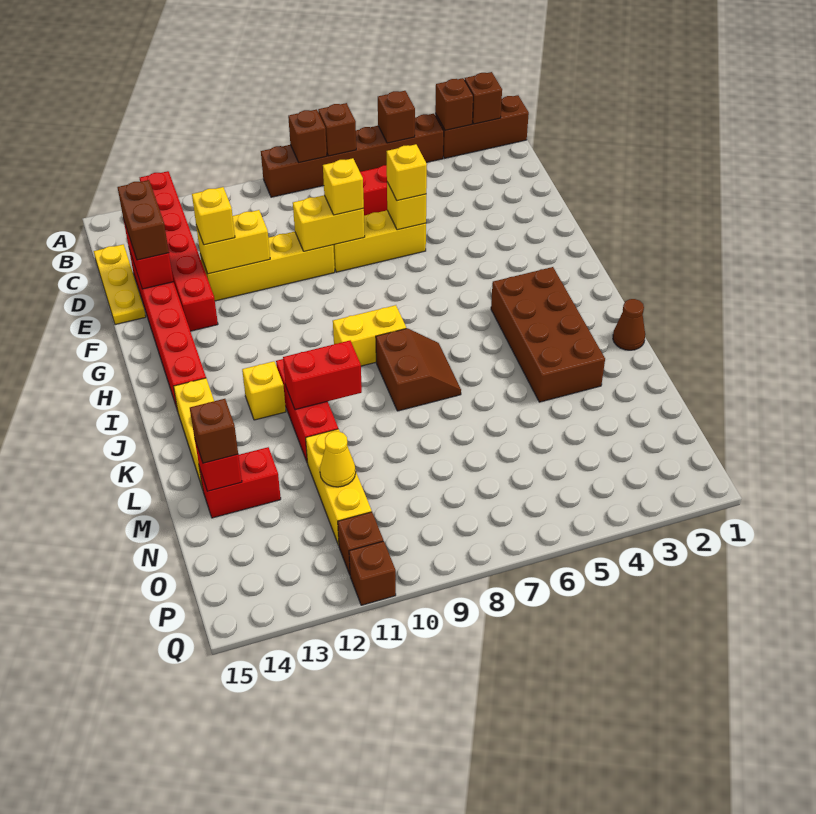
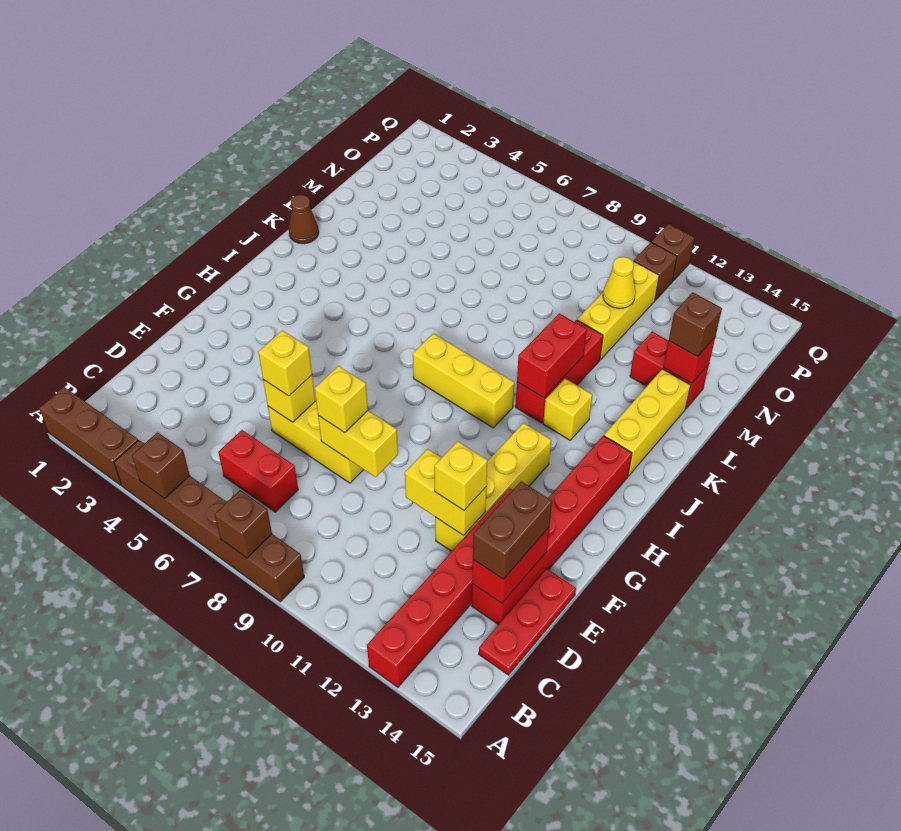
brown brick A2 level 2 -> none
brown brick A3 level 2 -> none
brown brick A7 level 2 -> none
yellow plate C15:E15 level 1 -> red plate C15:E15 level 1
yellow brick E9:E12 level 1 -> yellow brick E12:H12 level 1
brown brick I3:L4 level 1 -> none
yellow brick I8:I9 level 1 -> yellow brick I8:I10 level 1
brown slope J7:K8 level 1 top 8 -> none
red brick K10:K11 level 2 -> red brick J11:K11 level 2

